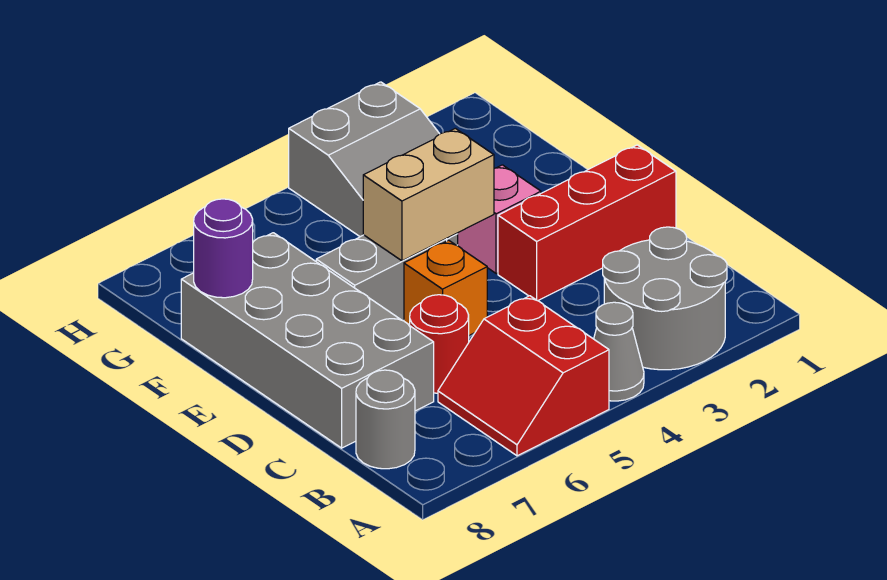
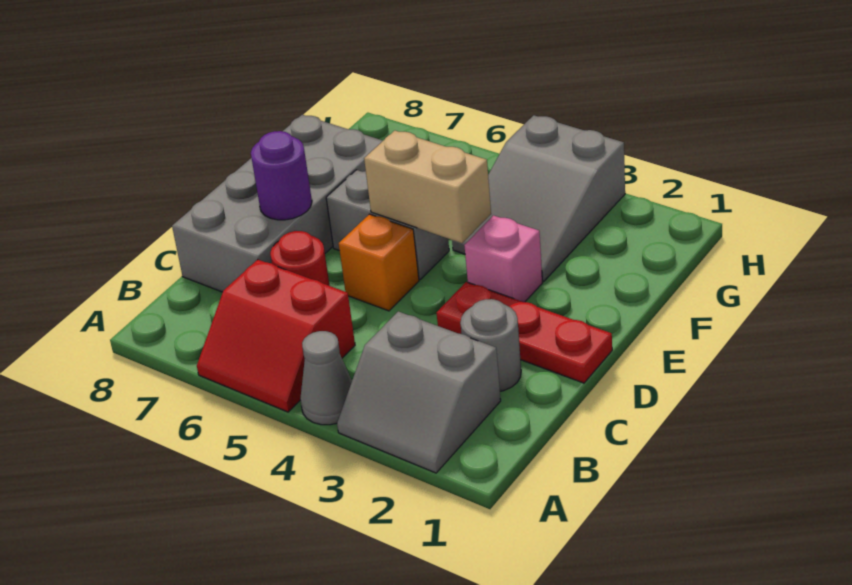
grey round brick A2:B3 level 1 -> grey slope A2:B3 level 1 top B
red slope A5:B6 level 1 top 5 -> red slope A5:B6 level 1 top B
grey round brick B8 level 1 -> grey round brick C2 level 1
red brick D1:D3 level 1 -> red plate D1:D3 level 1
purple round brick F8 level 2 -> purple round brick D7 level 2

